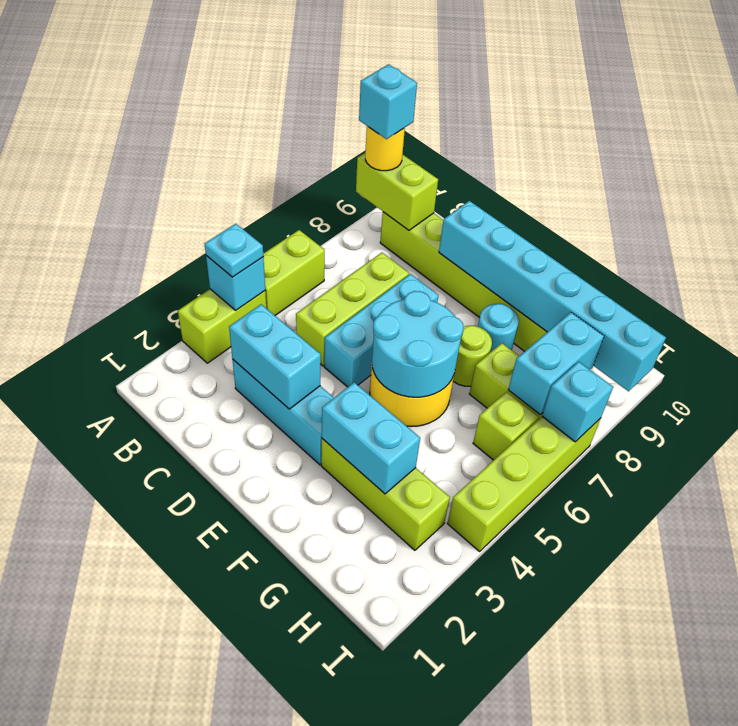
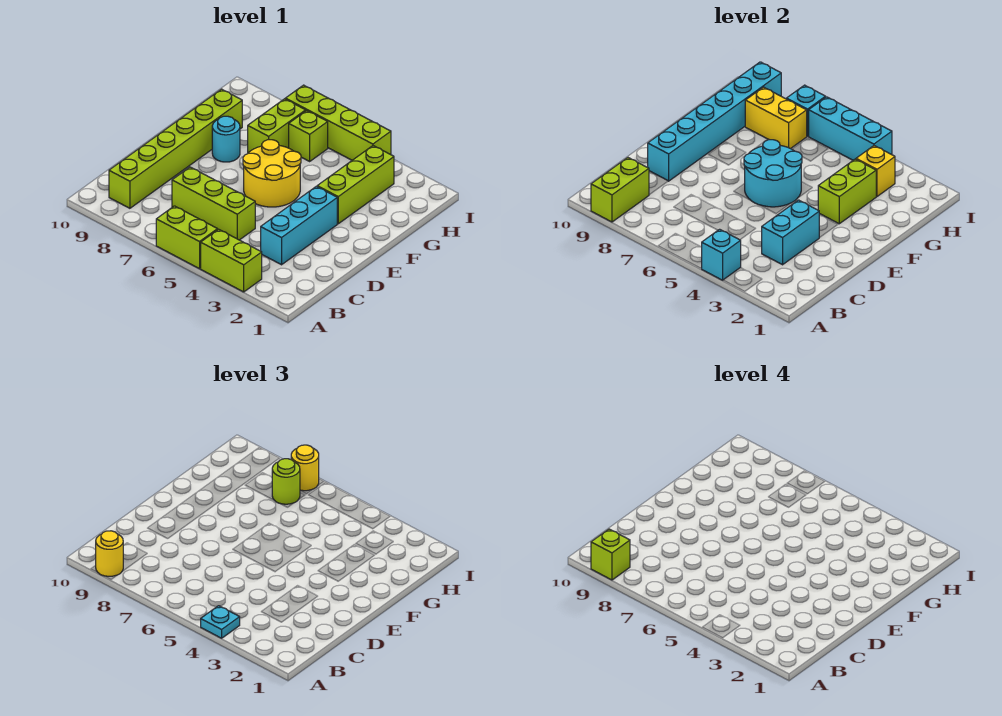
cyan brick A9 level 4 -> lime brick A9 level 4
cyan brick D5:D7 level 1 -> cyan brick I4:I6 level 2
cyan brick F3:G3 level 2 -> lime brick F3:G3 level 2
lime round brick F7 level 1 -> lime round brick H7 level 3
none -> yellow brick H3 level 2
cyan brick H7:H8 level 2 -> yellow brick H7:H8 level 2
none -> yellow round brick I7 level 3

